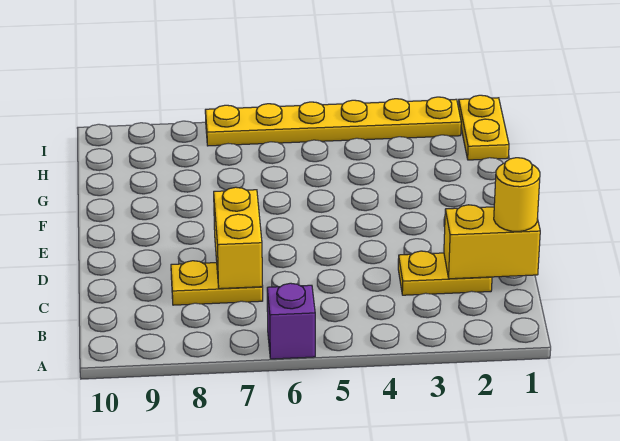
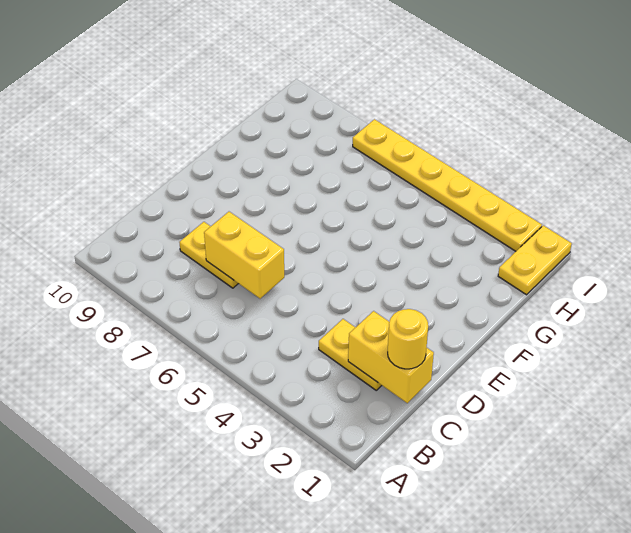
purple brick A6 level 1 -> none
yellow brick C7:D7 level 2 -> yellow brick C6:C7 level 2

